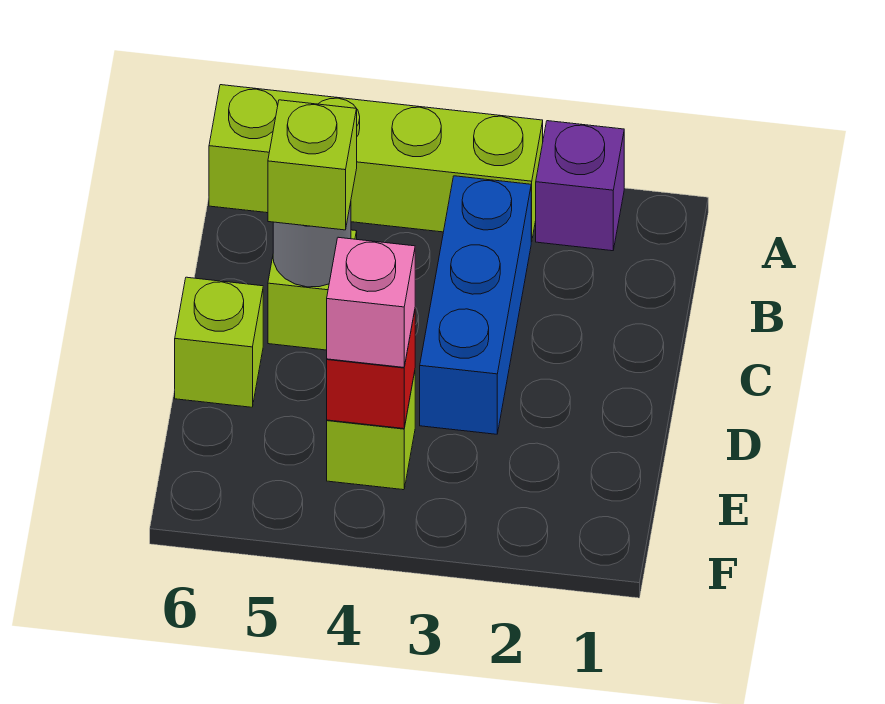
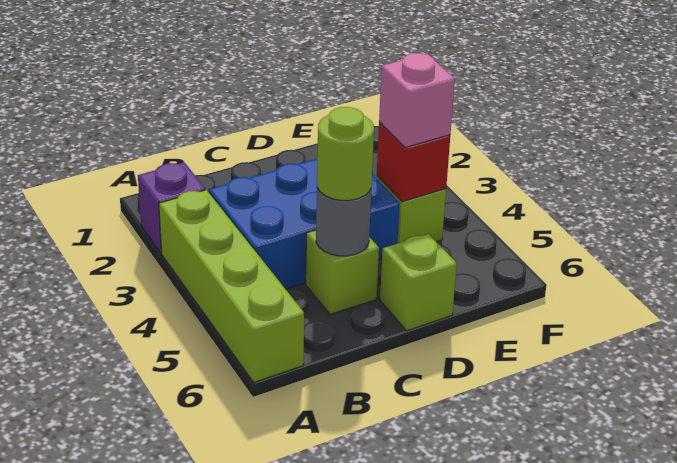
blue brick B3:D3 level 1 -> blue brick B3:D4 level 1
lime brick C5 level 3 -> lime round brick C5 level 3

